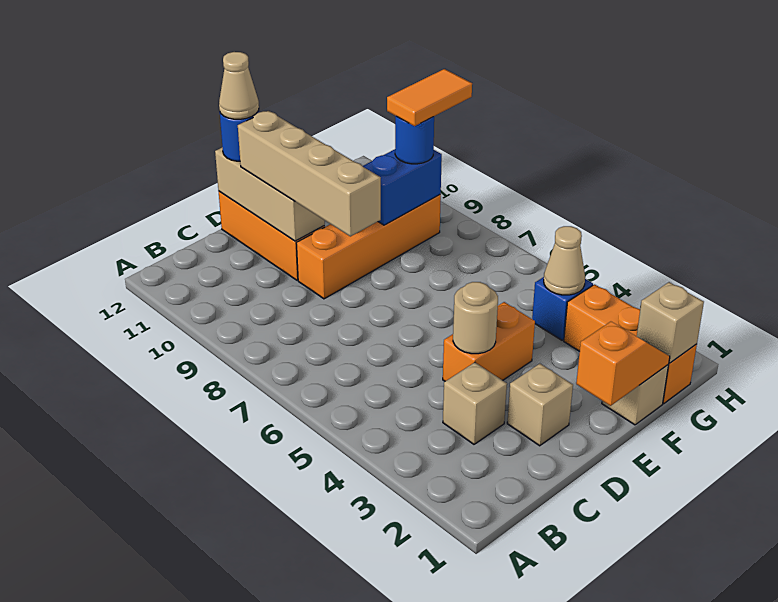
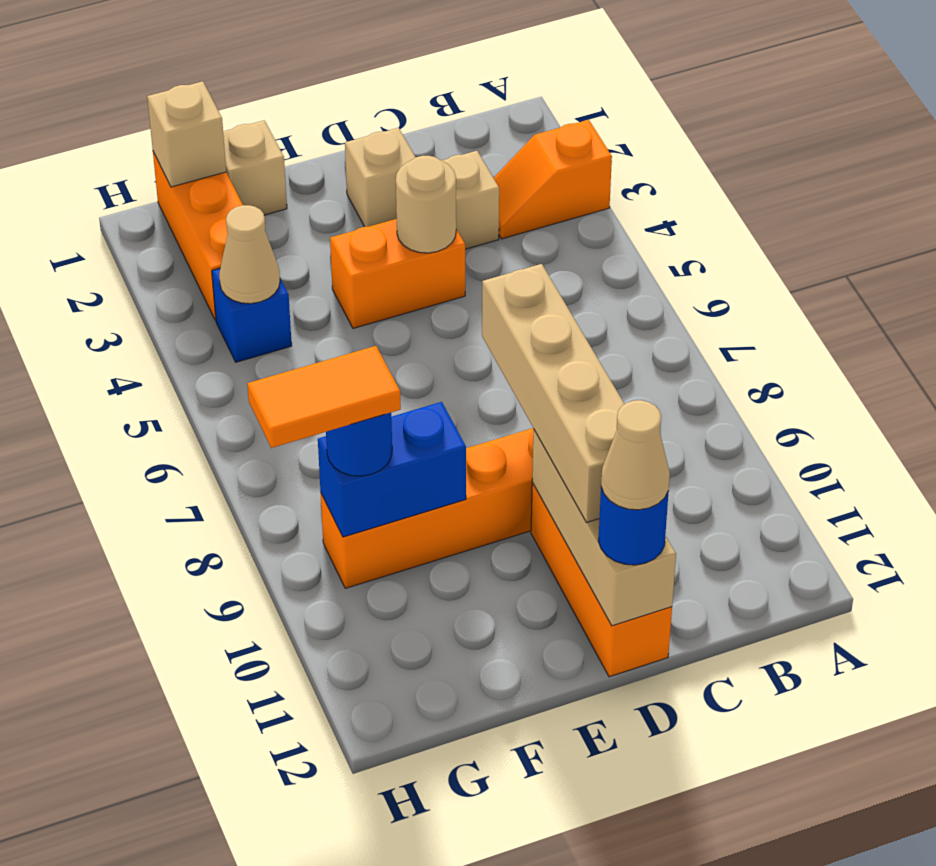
orange slope E1:F1 level 2 top E -> orange slope A3:B3 level 1 top A

